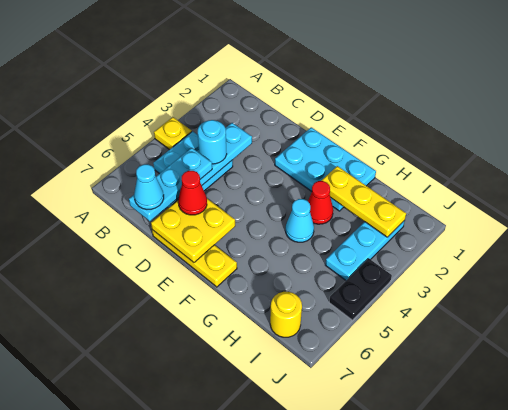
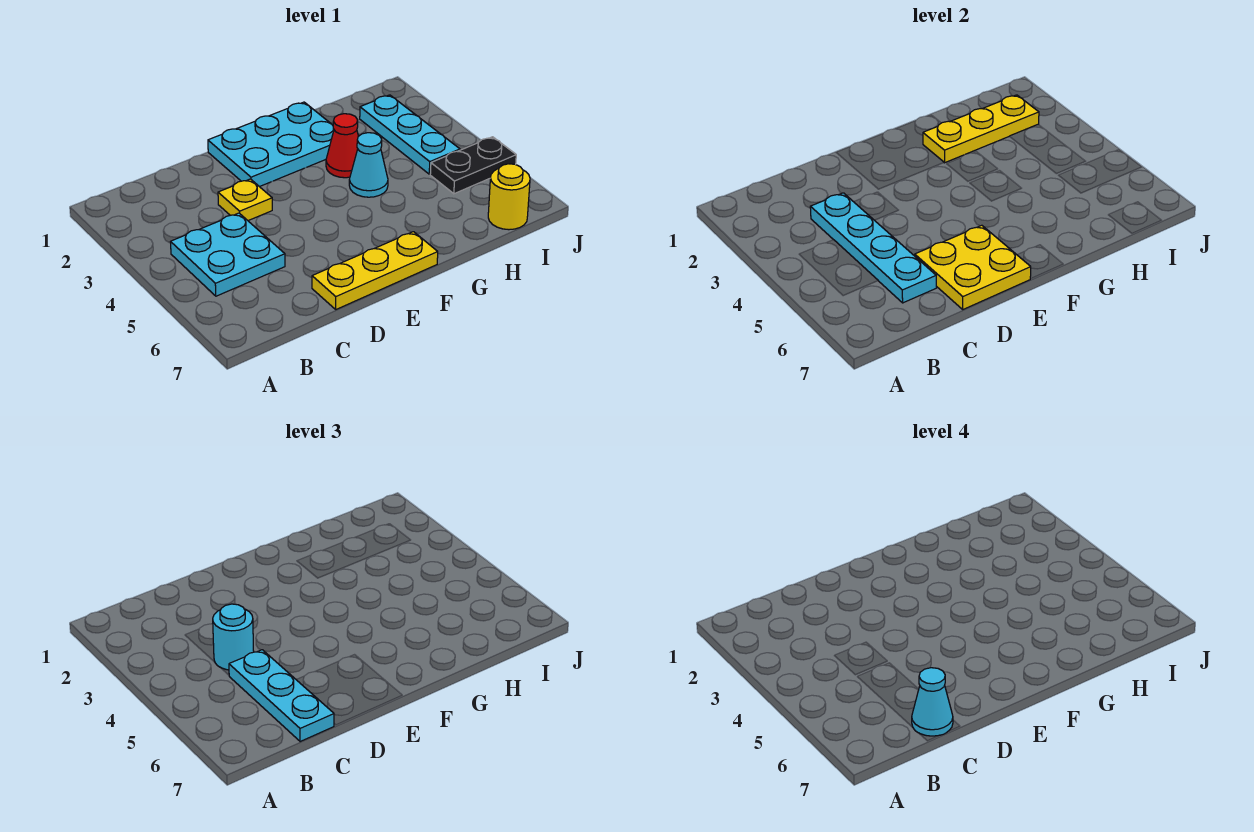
yellow plate A4 level 1 -> yellow plate D3 level 1
red cone D6 level 3 -> none
black plate J4:J5 level 1 -> black plate I5:J5 level 1

